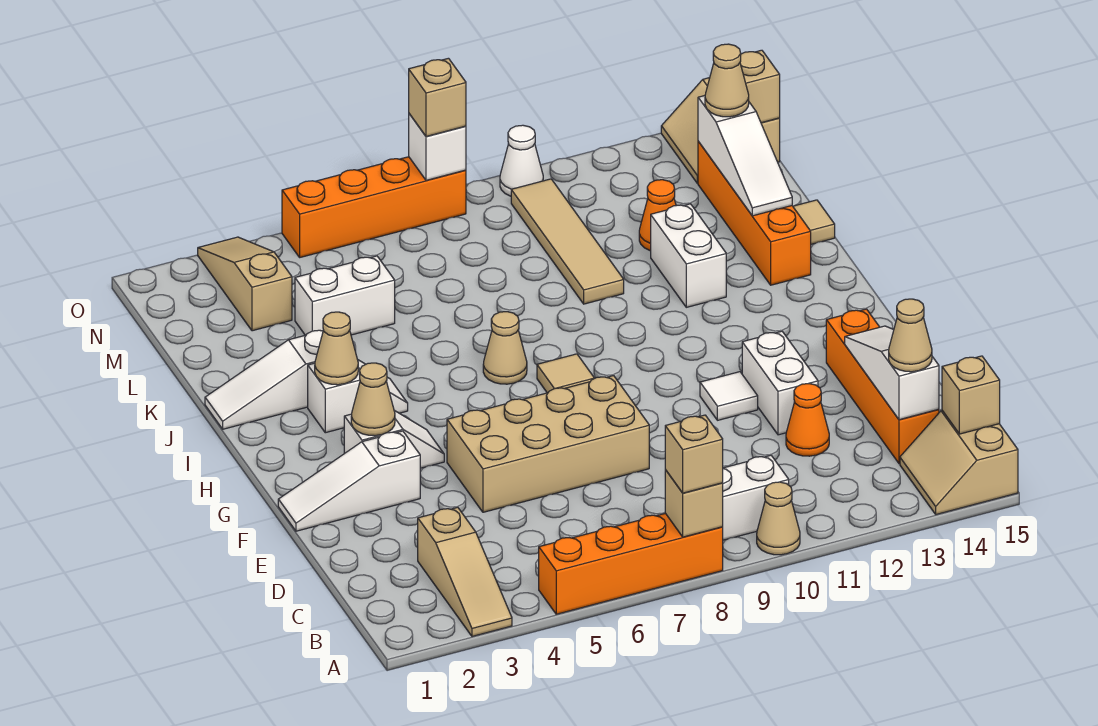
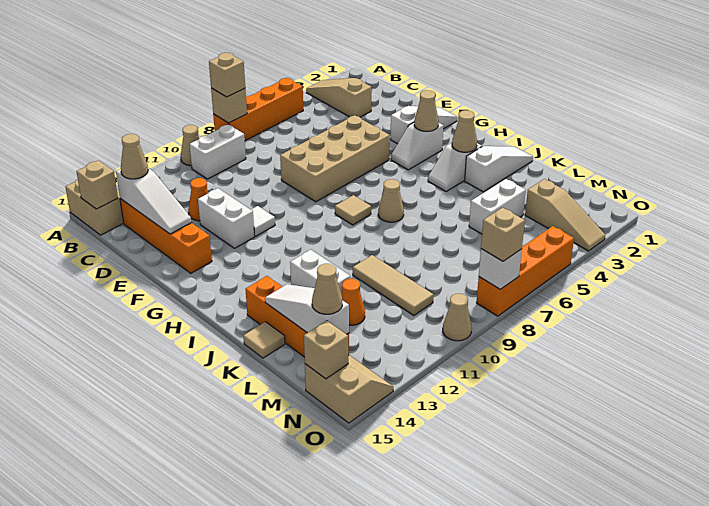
tan tile K10:N10 level 1 -> tan tile K10:M10 level 1
white cone O10 level 1 -> tan cone O10 level 1

